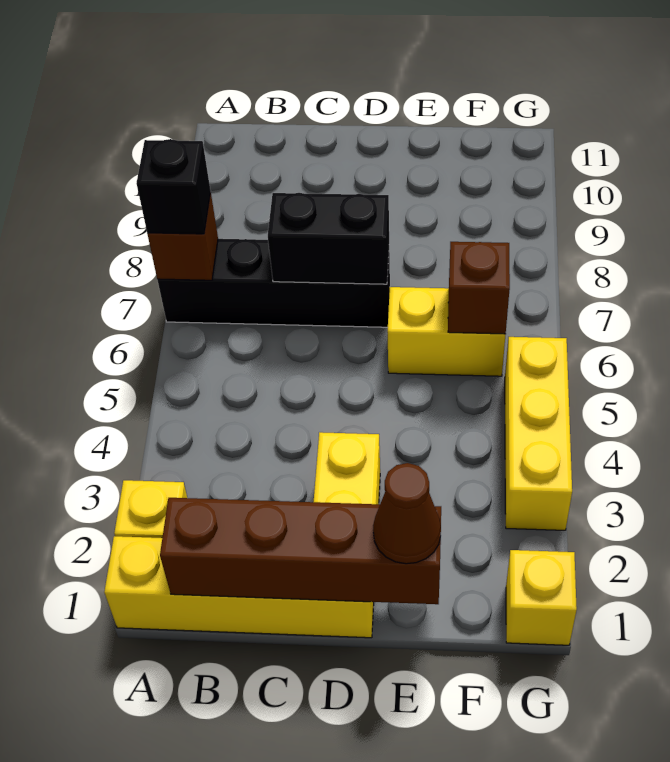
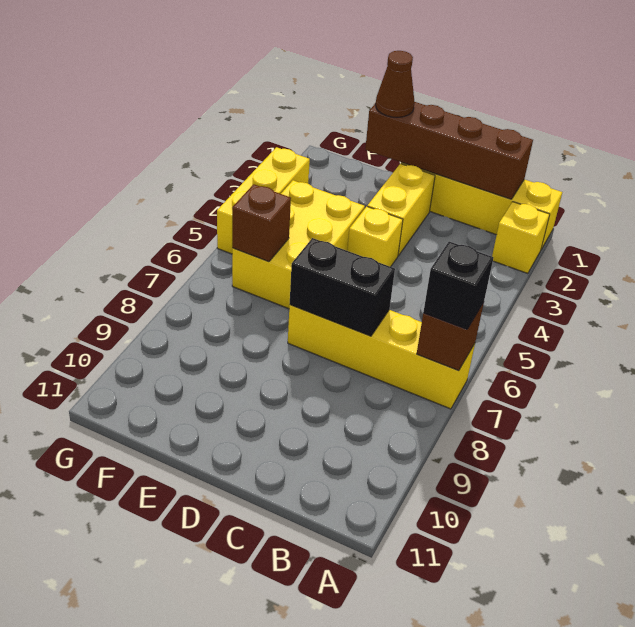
black brick A7:D7 level 1 -> yellow brick A7:D7 level 1
yellow brick E6:F6 level 1 -> yellow brick E4:F6 level 1
yellow brick G1 level 1 -> yellow brick D4 level 1

